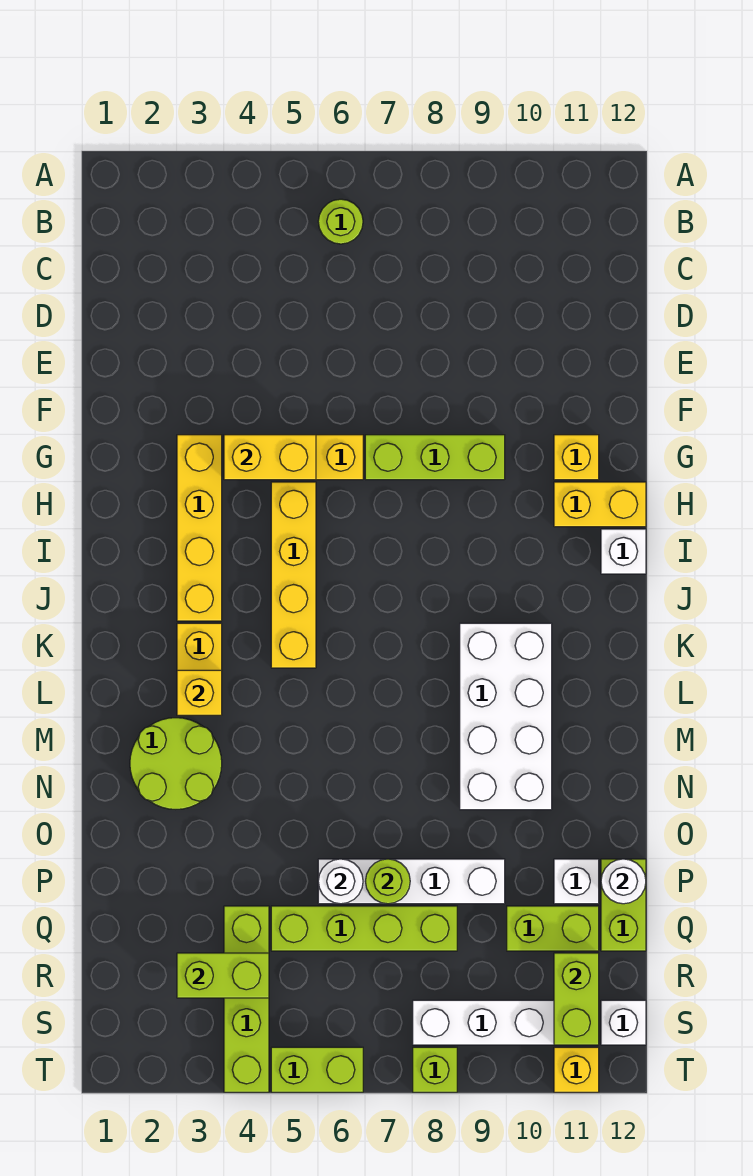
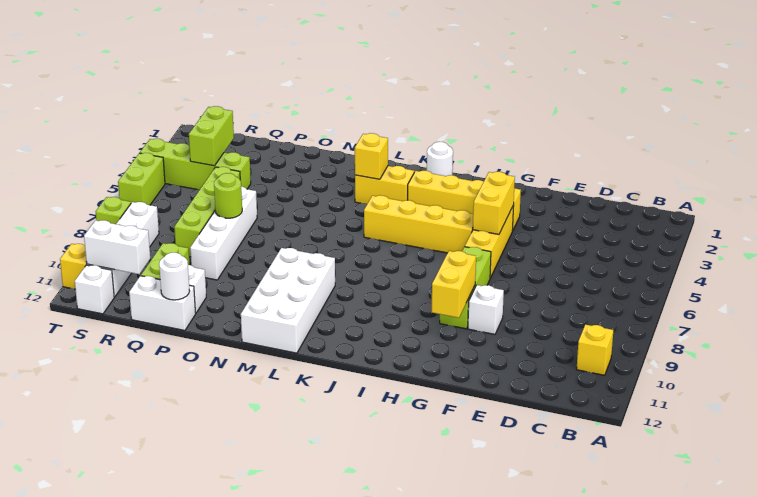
lime round brick B6 level 1 -> none
yellow brick G11 level 1 -> yellow brick B10 level 1
yellow brick H11:H12 level 1 -> yellow brick G9:G10 level 2
white brick I12 level 1 -> white brick F9 level 1
white brick K9:N10 level 1 -> white brick L9:M12 level 1
lime round brick M2:N3 level 1 -> none
white round brick P6 level 2 -> white round brick J1 level 1
lime brick P12:Q12 level 1 -> white brick P12:Q12 level 1
lime brick R11:S11 level 2 -> white brick R11:S11 level 2

